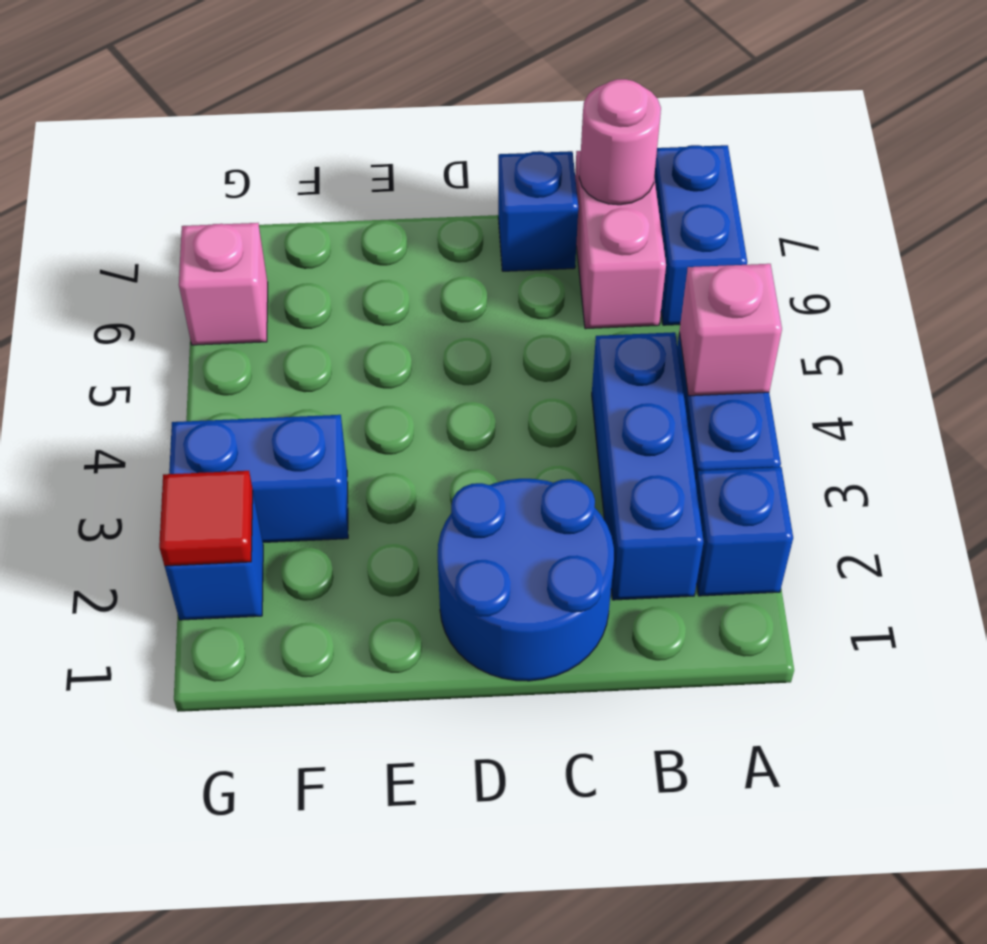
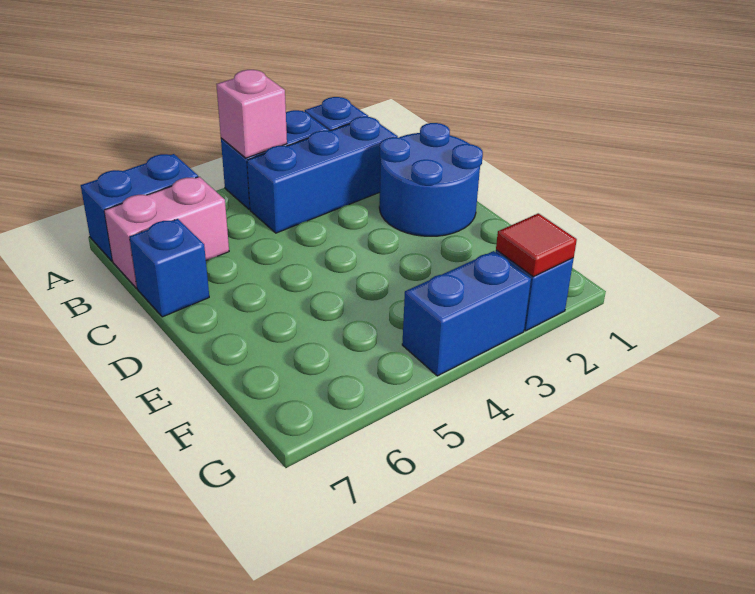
pink round brick B7 level 2 -> none
blue brick F3:G3 level 1 -> blue brick G3:G4 level 1
pink brick G6 level 1 -> none

